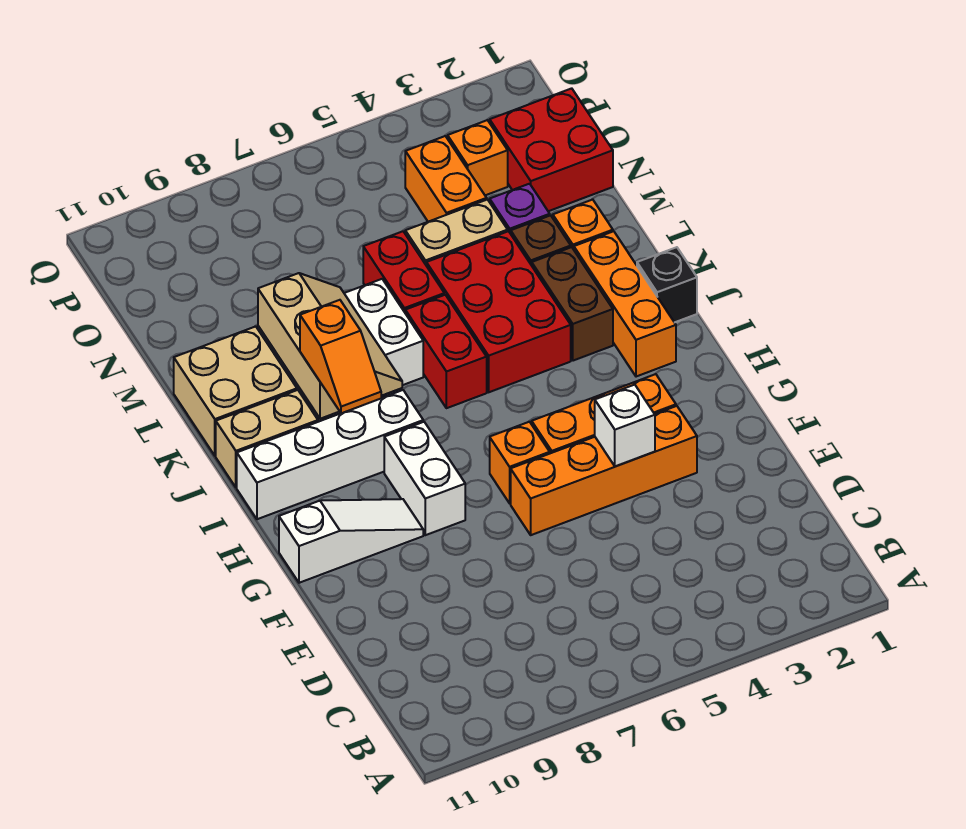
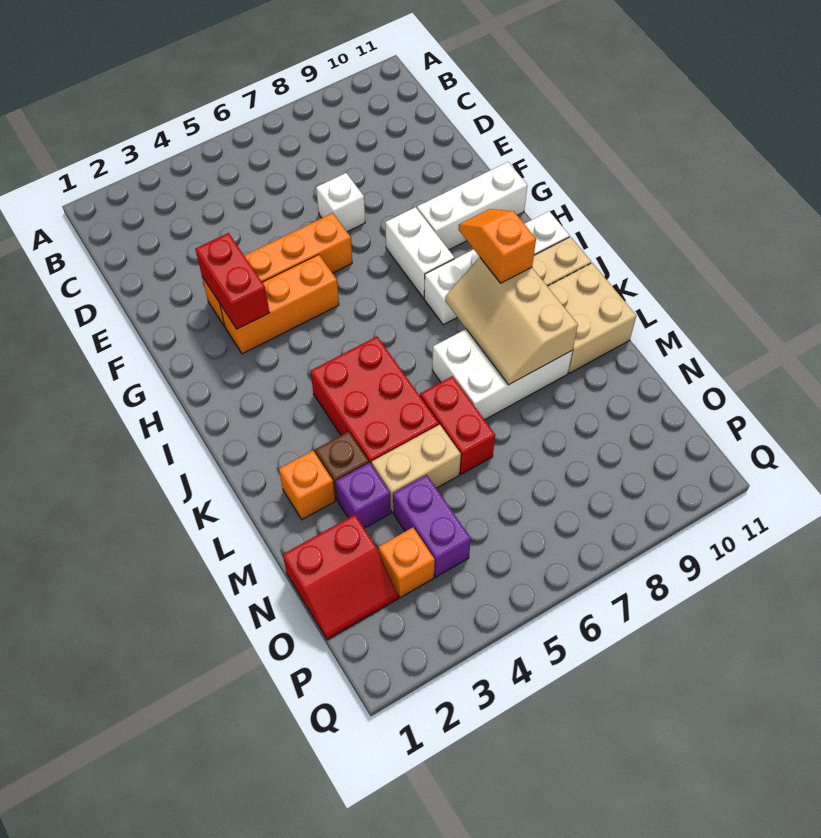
white brick F4 level 2 -> white brick E7 level 1
orange brick G6 level 1 -> none
white slope G9:G11 level 1 top 11 -> white brick G9:G11 level 1
orange brick I2:K2 level 1 -> none
black brick J1 level 1 -> none
brown brick J3:K3 level 1 -> none
red brick J6:K6 level 1 -> red brick F3:G3 level 2
red brick N1:O2 level 1 -> red slope N1:O2 level 1 top N
orange brick N4:O4 level 1 -> purple brick N4:O4 level 1

